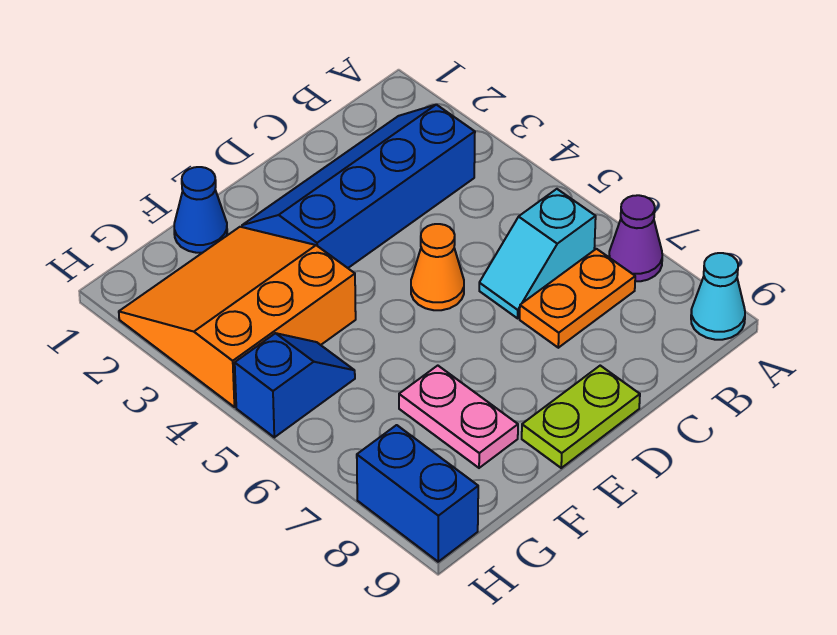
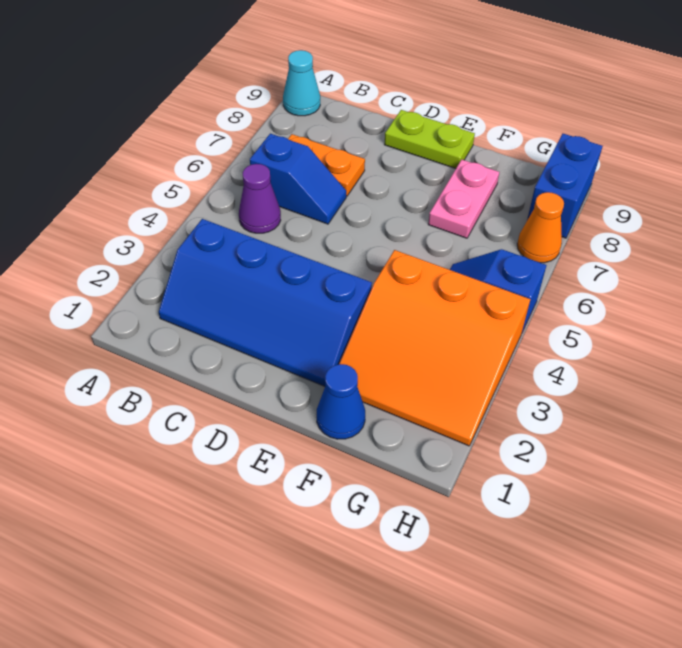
purple cone A7 level 1 -> purple cone B5 level 1
cyan slope B6:C6 level 1 top B -> blue slope B6:C6 level 1 top B
orange cone D5 level 1 -> orange cone H7 level 1

